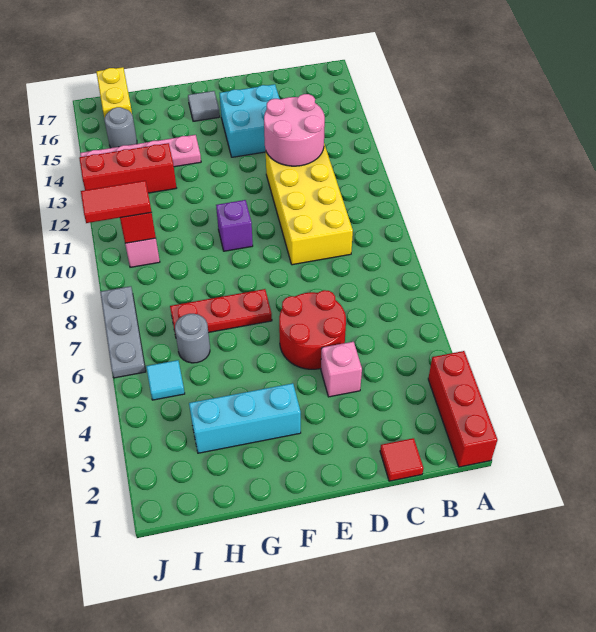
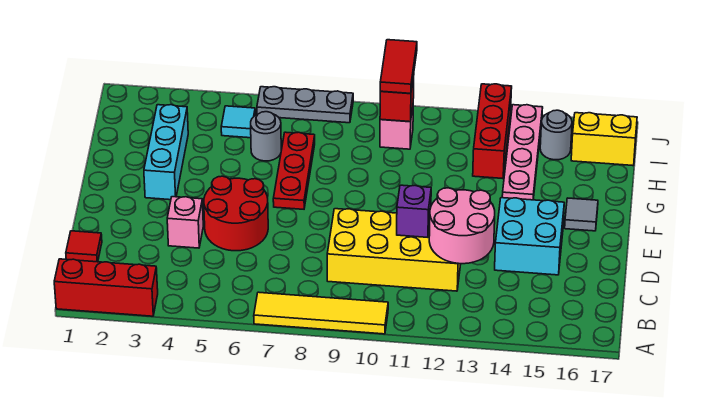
none -> yellow tile A7:A10 level 1
purple brick F10 level 1 -> purple brick D11 level 2

